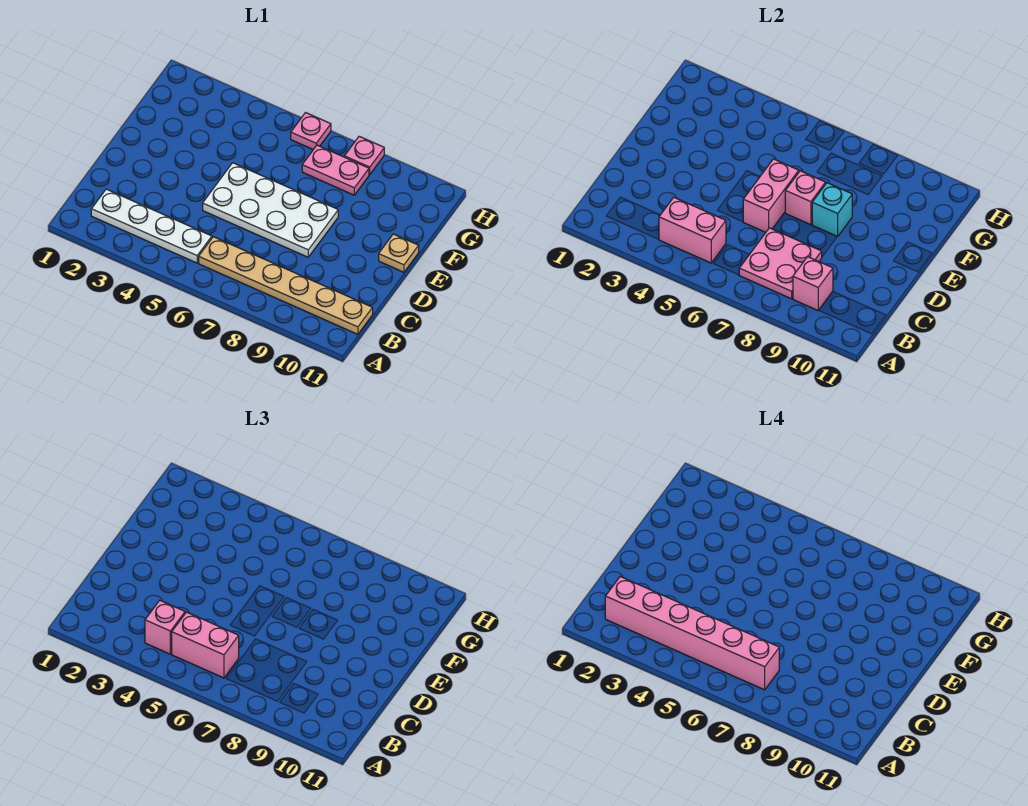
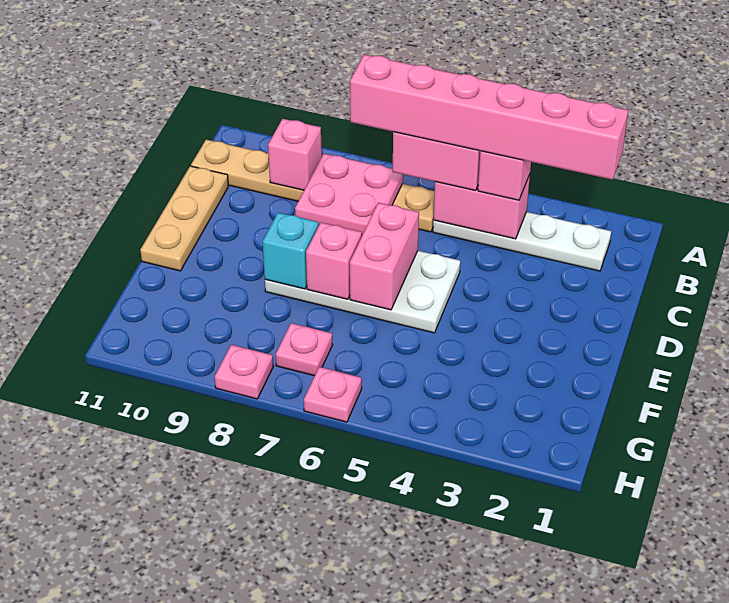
tan plate E11 level 1 -> tan plate C11:E11 level 1
pink plate G7:G8 level 1 -> pink plate G7 level 1

